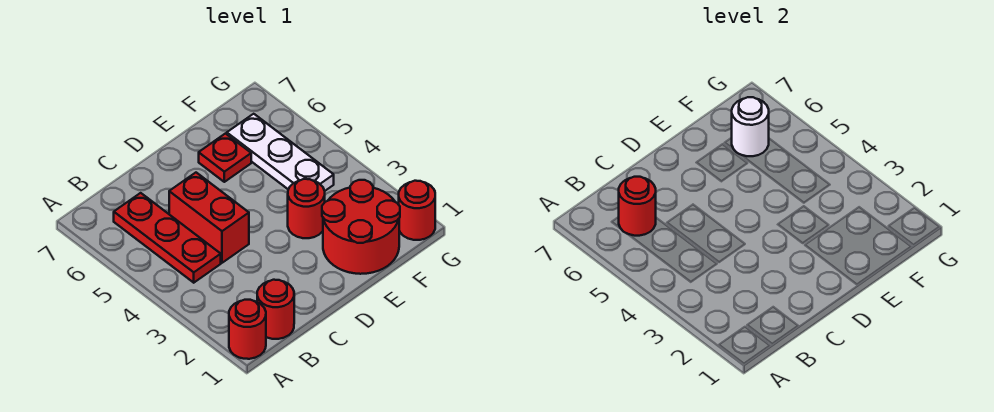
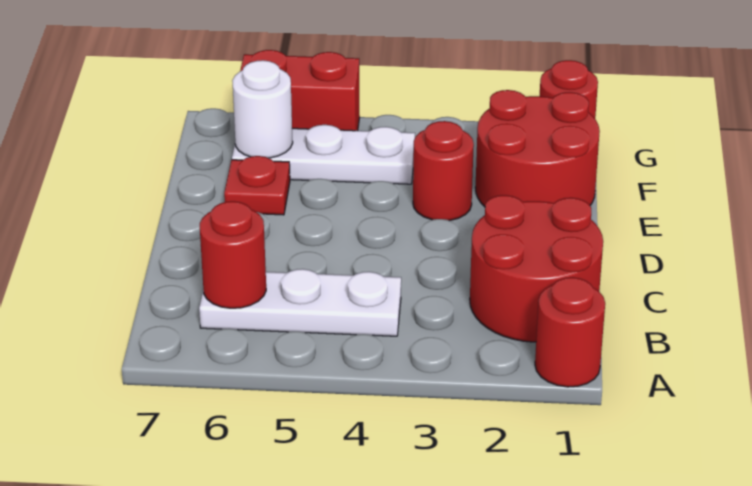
red round brick B1 level 1 -> red round brick B1:C2 level 1
red plate B4:B6 level 1 -> white plate B4:B6 level 1
red brick C4:C5 level 1 -> red brick G5:G6 level 1

